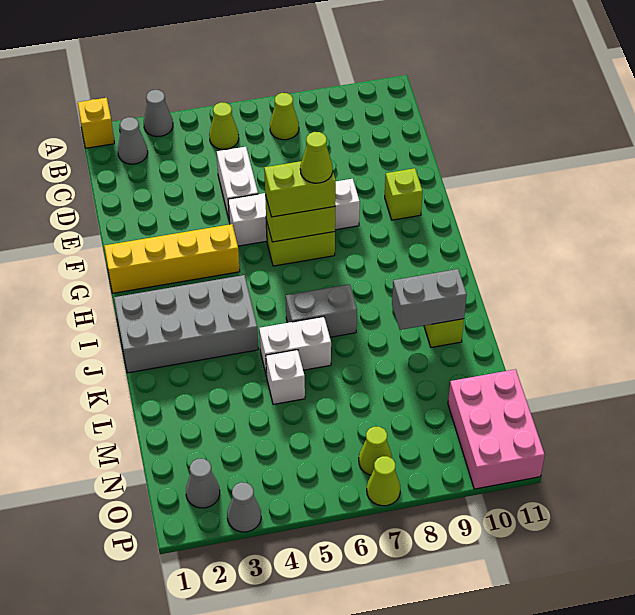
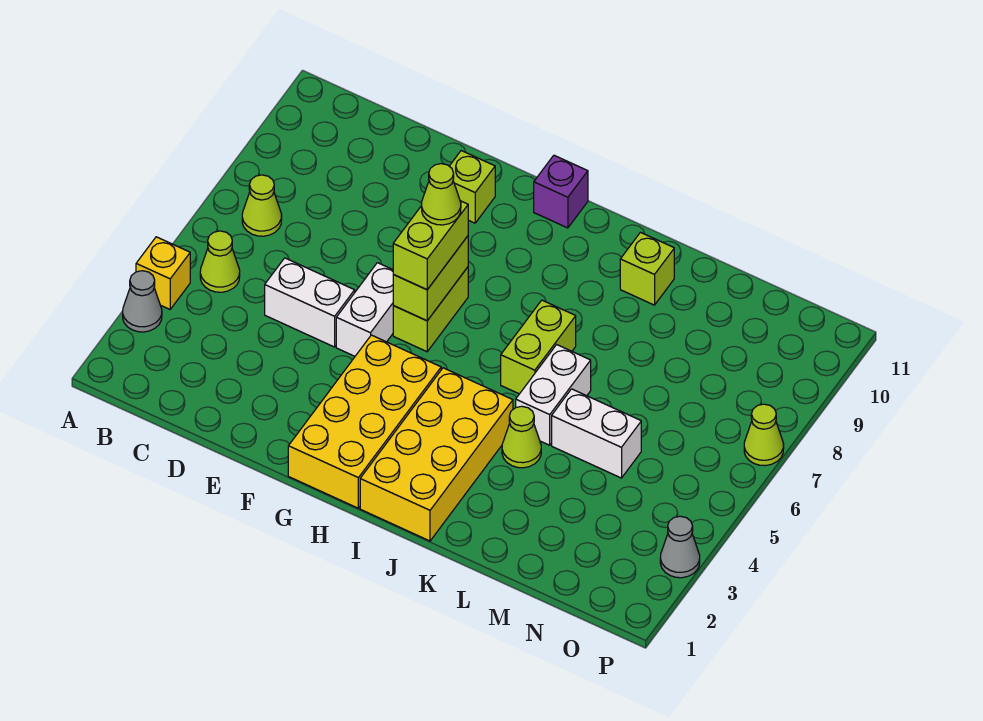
yellow brick A1 level 1 -> yellow brick A4 level 1
grey cone B2 level 1 -> none
white brick F5:F8 level 1 -> white brick F5:F6 level 1
yellow brick G1:G4 level 1 -> yellow brick G1:H4 level 1
none -> purple brick H11 level 1
grey brick I1:J4 level 1 -> yellow brick I1:J4 level 1
grey brick J6:J7 level 1 -> lime brick J6:J7 level 1
grey brick K9:K10 level 2 -> none
white brick L5 level 1 -> white brick L5:M5 level 1
pink brick N10:P11 level 1 -> none
grey cone O2 level 1 -> none
lime cone O7 level 1 -> lime cone K4 level 1

